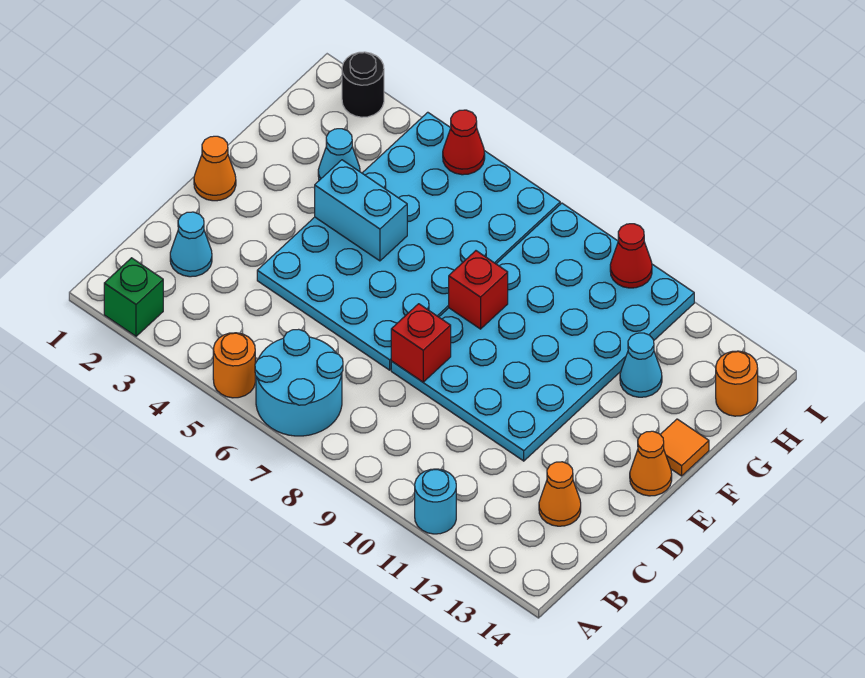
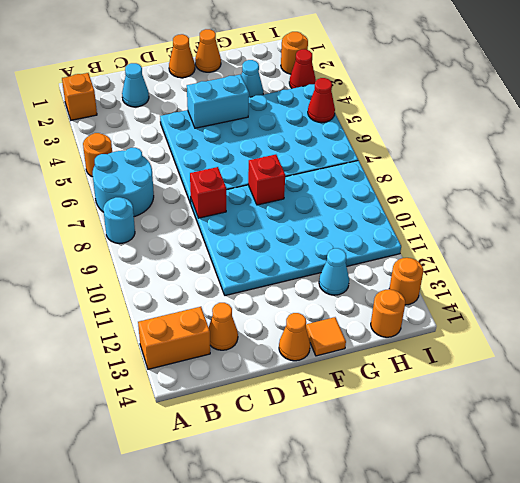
green brick A2 level 1 -> orange brick A2 level 1
cyan round brick A11 level 1 -> cyan round brick A8 level 1
none -> orange brick A13:B13 level 1
none -> orange cone F1 level 1
cyan brick F4:F5 level 2 -> cyan brick E4:F4 level 2
black round brick I2 level 1 -> orange round brick I2 level 1
red cone I10 level 2 -> red cone I3 level 1
none -> orange round brick I13 level 1

